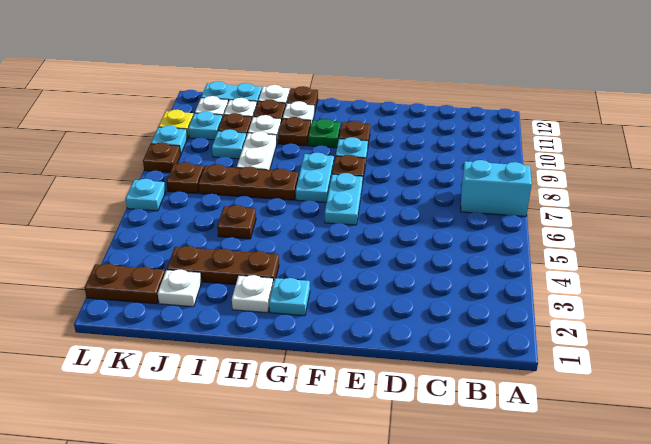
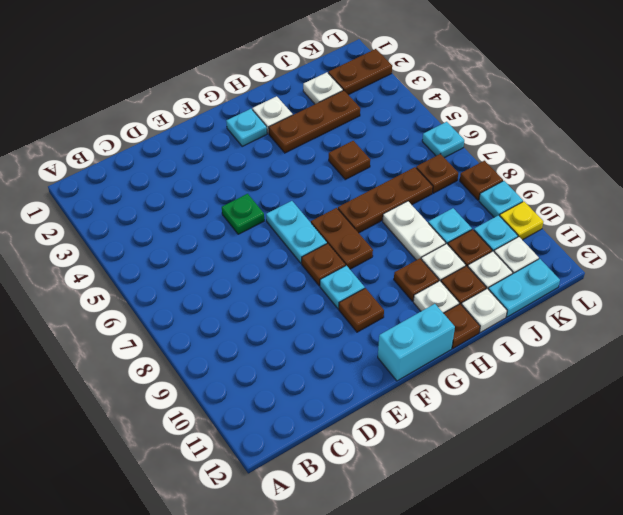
cyan brick A7:B7 level 1 -> cyan brick F12:G12 level 1
cyan plate G7:G8 level 1 -> brown plate G7:G8 level 1
green plate G10 level 1 -> green plate E5 level 1

